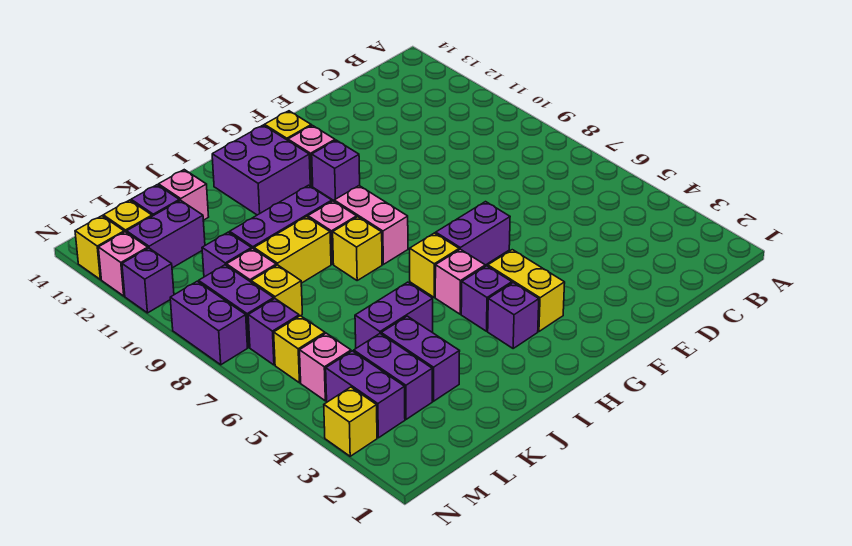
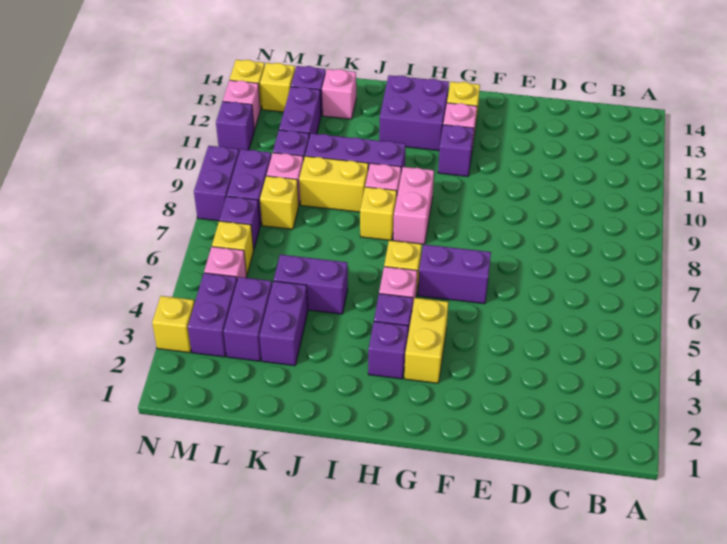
purple brick L12:M12 level 1 -> purple brick L11:L12 level 1

